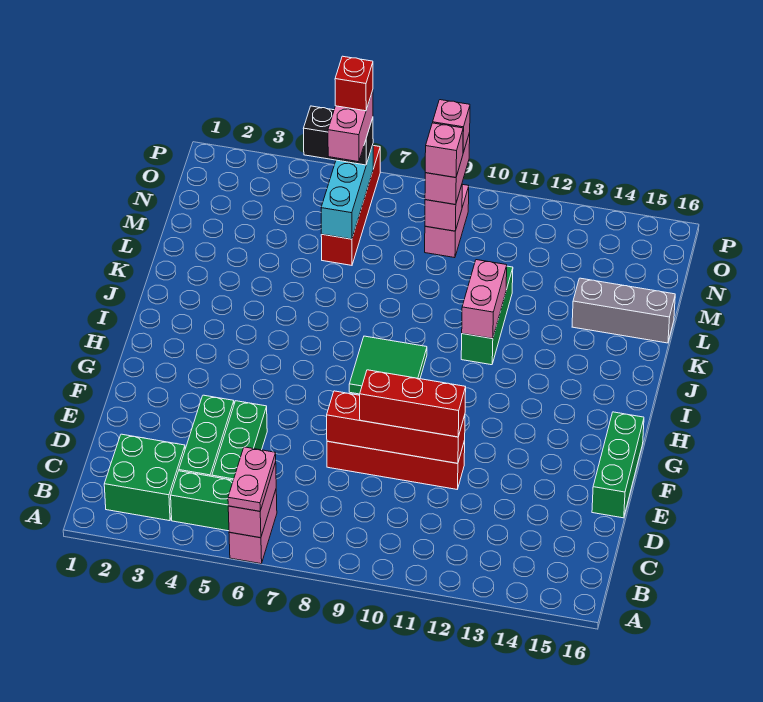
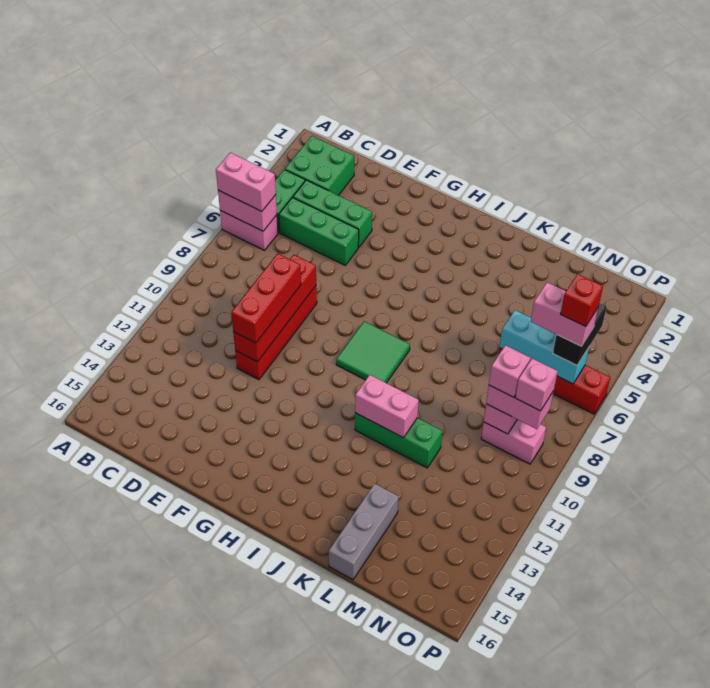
pink plate A6:B6 level 3 -> pink brick A6:B6 level 3
green brick E16:G16 level 1 -> none

